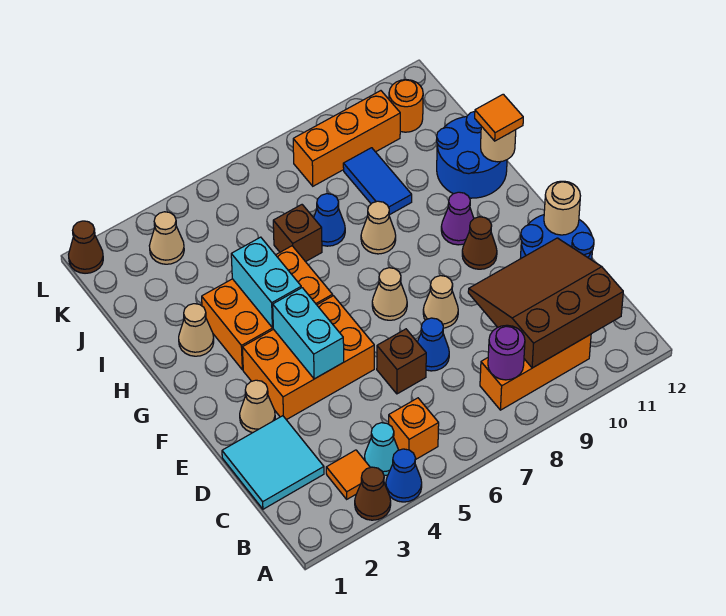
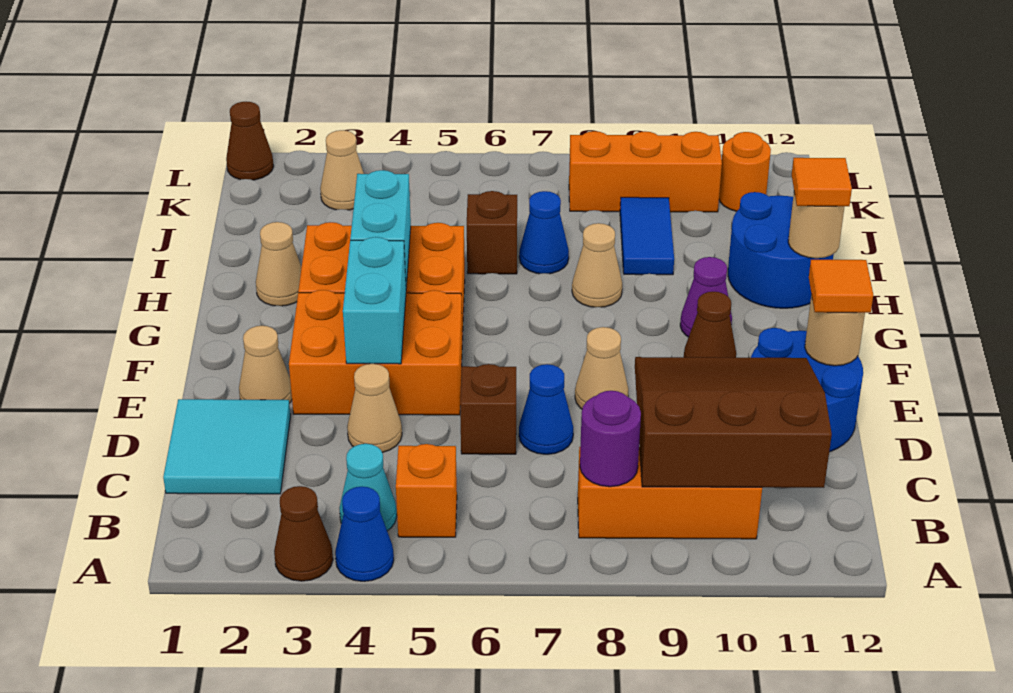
orange tile B3 level 1 -> orange tile E12 level 3
tan cone F7 level 1 -> tan cone D4 level 1

